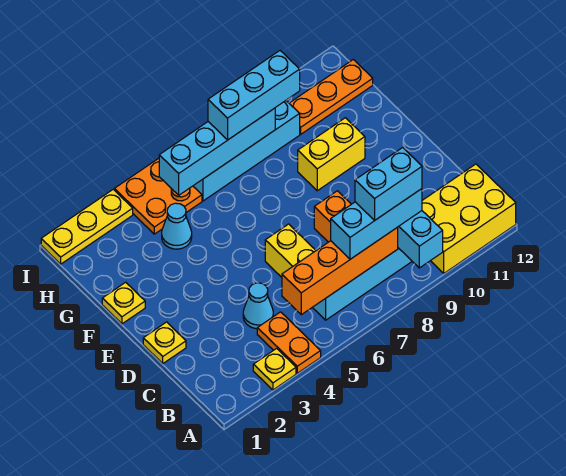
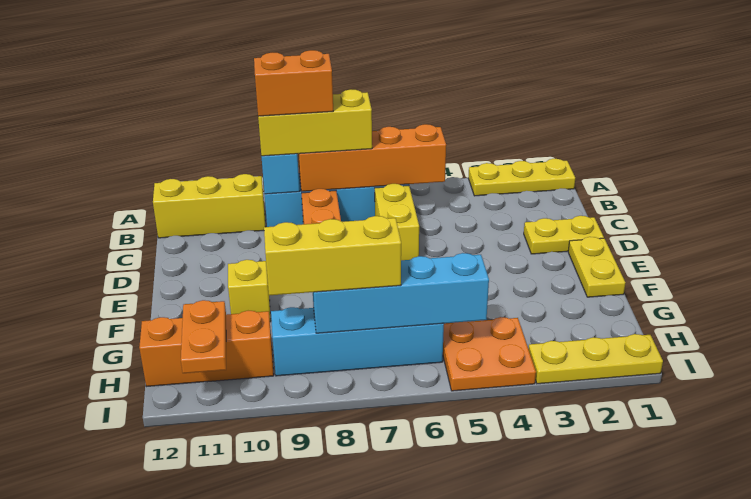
yellow plate A3 level 1 -> yellow plate A1:A3 level 1
orange plate A4:B4 level 1 -> orange plate H11:I11 level 2
yellow brick A10:B12 level 1 -> yellow brick B10:B12 level 1
cyan brick B7:B9 level 3 -> yellow brick B7:B9 level 3
cyan brick B8:B9 level 4 -> orange brick B8:B9 level 4
cyan cone C4 level 1 -> none
yellow plate D1 level 1 -> yellow plate D1:D2 level 1
yellow plate F1 level 1 -> yellow plate E1:F1 level 1
yellow brick F9:F10 level 1 -> yellow brick F10 level 1
cyan cone G4 level 1 -> none
cyan brick H7:H9 level 3 -> yellow brick H7:H9 level 3
orange plate H10:H12 level 1 -> orange brick H10:H12 level 1

